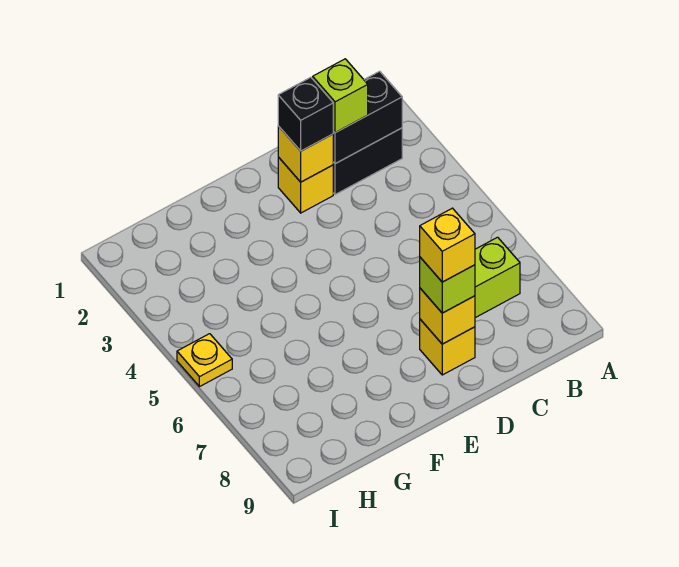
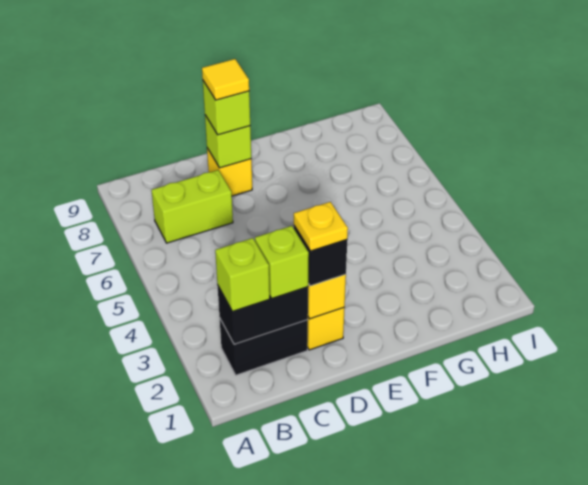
none -> lime brick B2 level 3
yellow brick D8 level 2 -> lime brick D8 level 2
yellow brick D8 level 4 -> yellow tile D8 level 4
yellow plate I5 level 1 -> yellow plate D2 level 4

